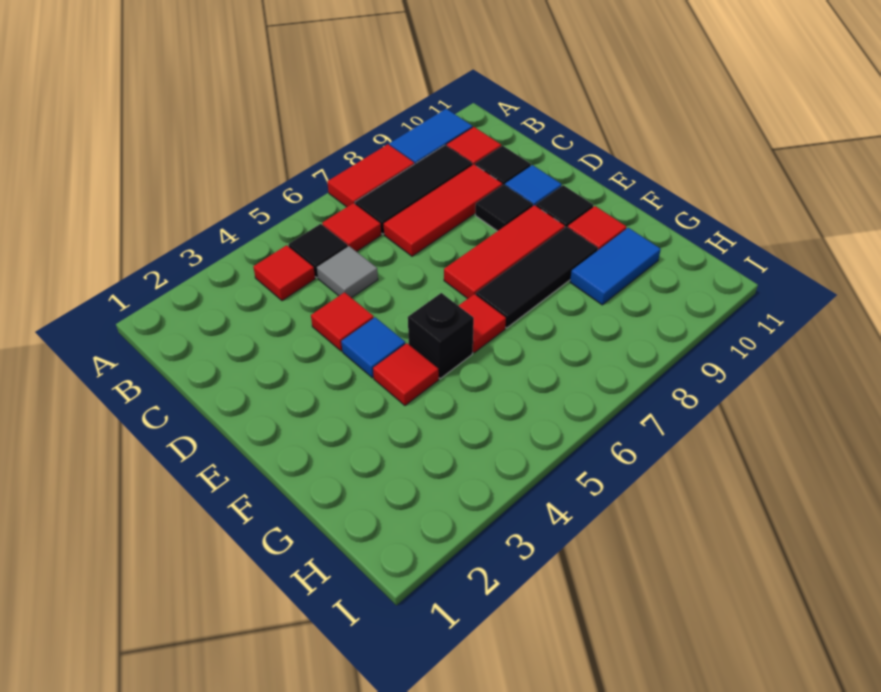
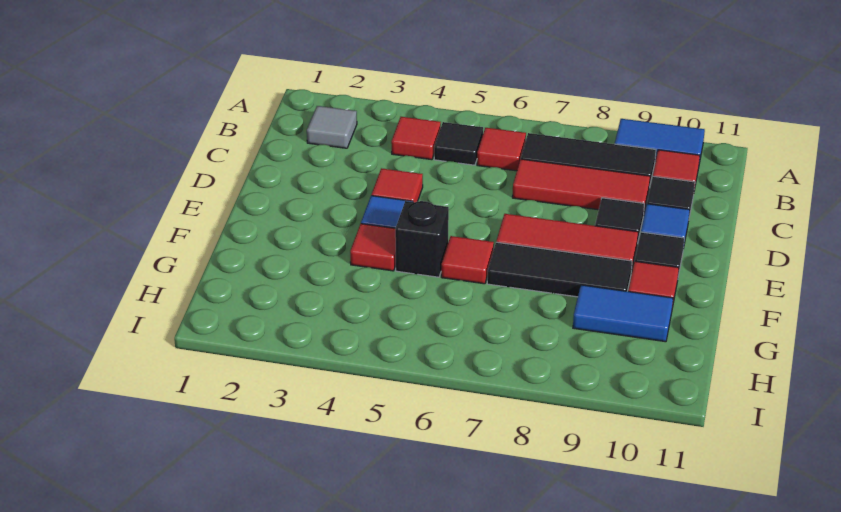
red tile A7:A8 level 1 -> none
grey tile C5 level 1 -> grey tile B2 level 1

